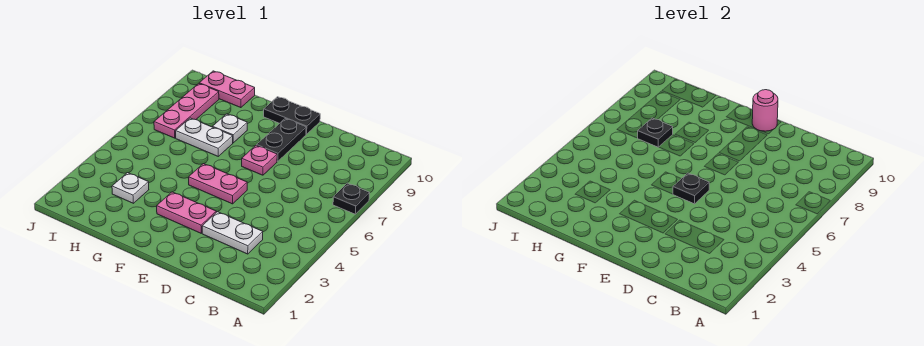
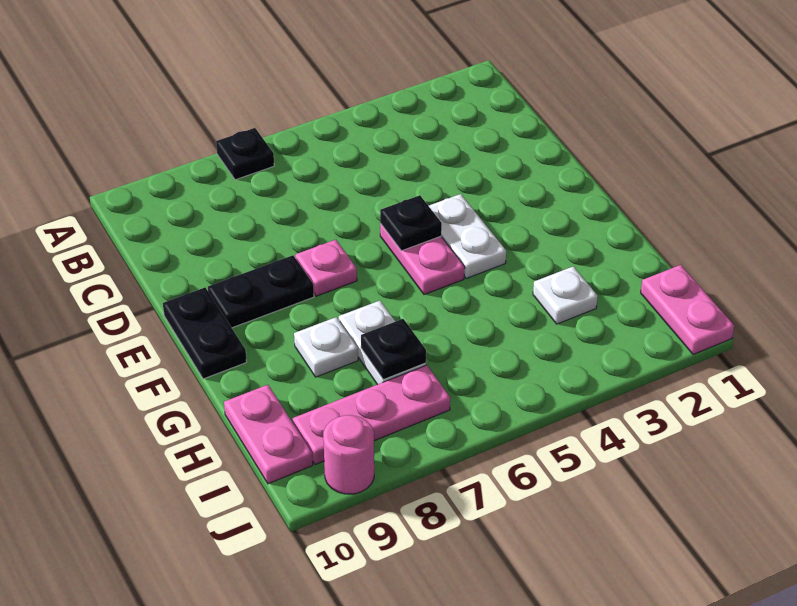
white plate C3:D3 level 1 -> white plate E4:F4 level 1
pink plate E3:F3 level 1 -> pink plate I1:J1 level 1
pink round brick E10 level 2 -> pink round brick J9 level 1

